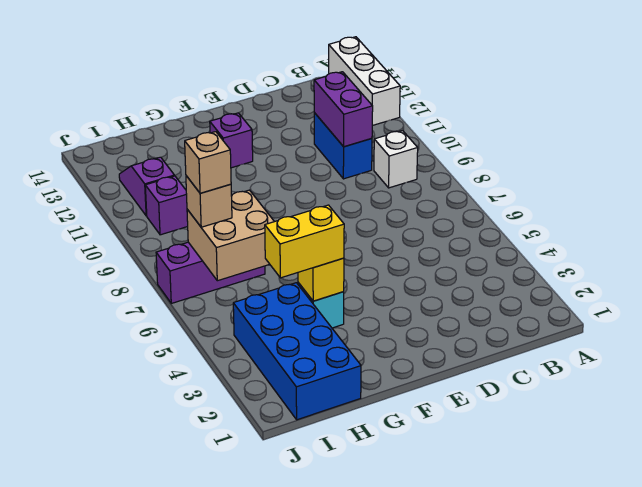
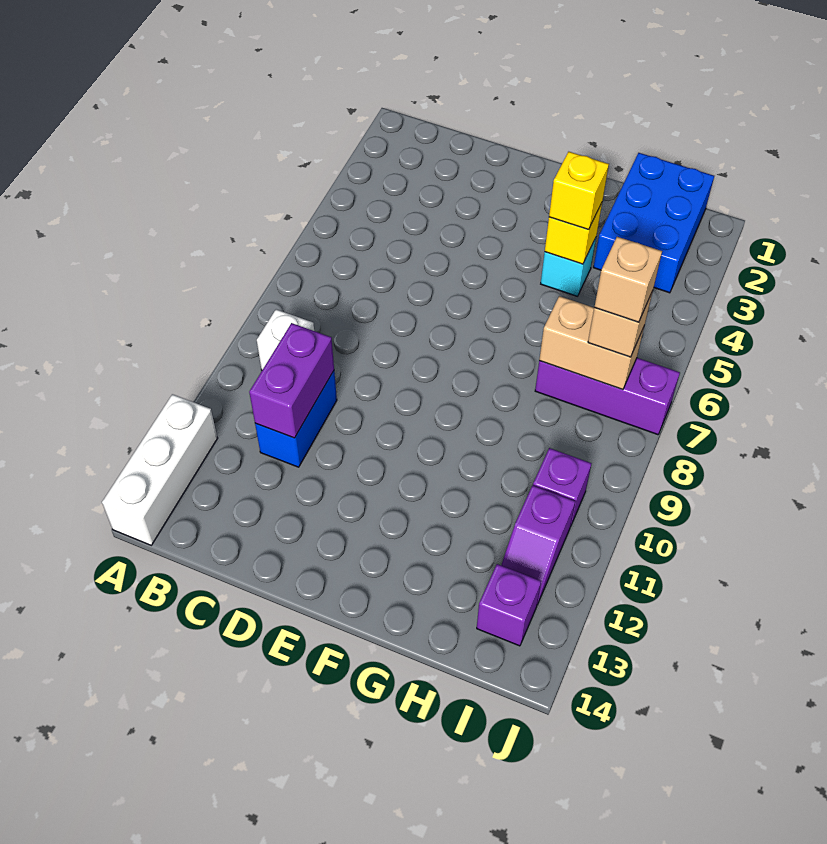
purple brick F12 level 1 -> purple brick I13 level 1
yellow brick G4:H4 level 3 -> yellow brick G4 level 3
blue brick H1:I4 level 1 -> blue brick H1:I3 level 1
tan brick H6:I7 level 2 -> tan brick H7:I7 level 2

